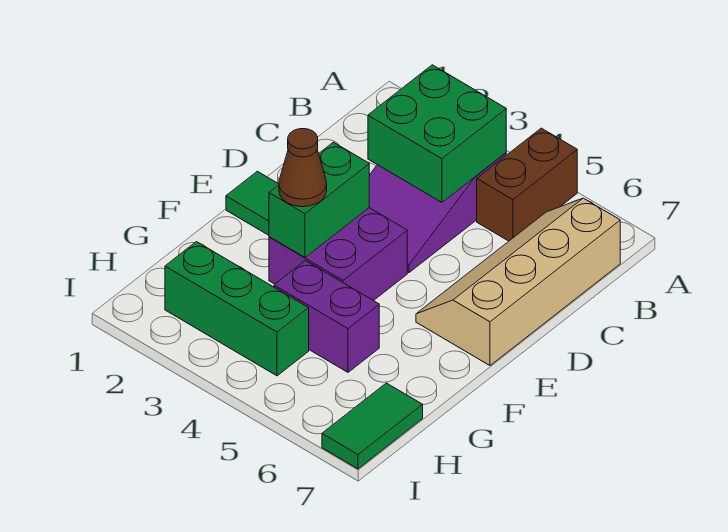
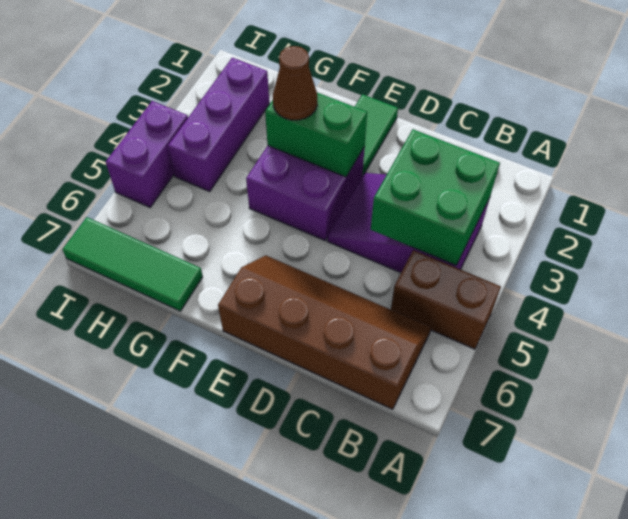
tan slope B6:E7 level 1 top 7 -> brown slope B6:E7 level 1 top 7
purple brick G4:G5 level 1 -> purple brick I4:I5 level 1
green brick H2:H4 level 1 -> purple brick H2:H4 level 1
green tile H7:I7 level 1 -> green tile G7:I7 level 1

